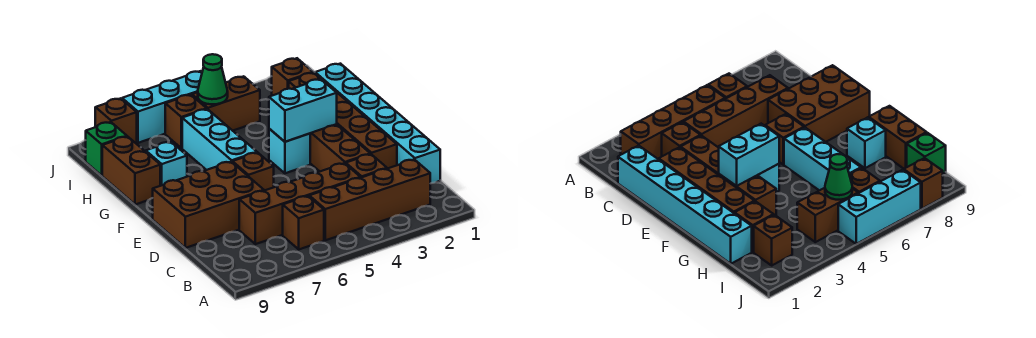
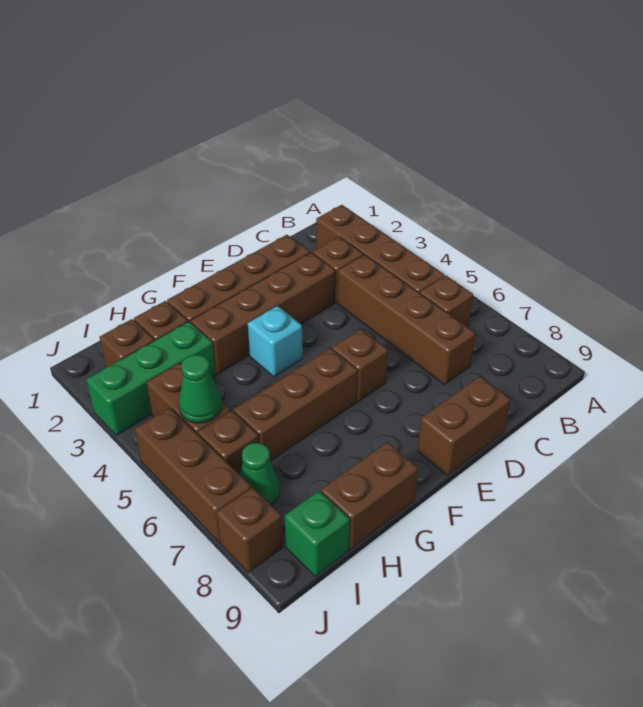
cyan brick C1:H1 level 1 -> none
brown brick D7:E9 level 1 -> brown brick D9:E9 level 1
cyan brick F3:F4 level 2 -> none
cyan brick F6:H6 level 1 -> brown brick F6:H6 level 1
cyan brick G8 level 1 -> none
none -> green brick H3:J3 level 1
none -> green cone I7 level 1
cyan brick J5:J7 level 1 -> brown brick J5:J7 level 1

